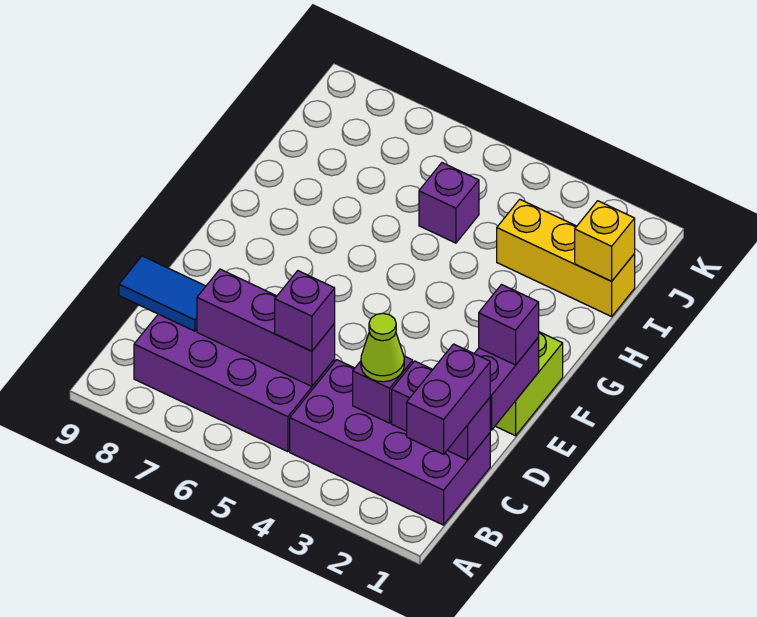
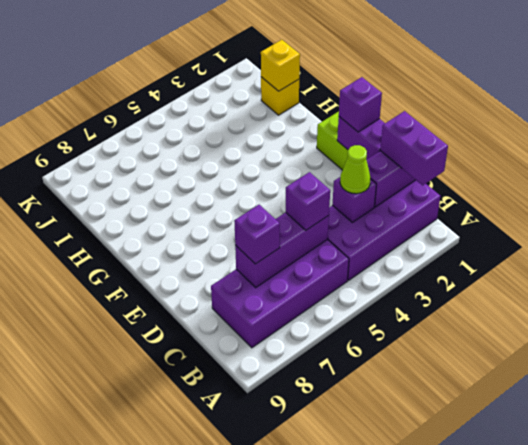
blue tile C8:C9 level 2 -> none
yellow brick I1:I3 level 1 -> yellow brick I1 level 1
purple brick I5 level 1 -> purple brick C7 level 3

